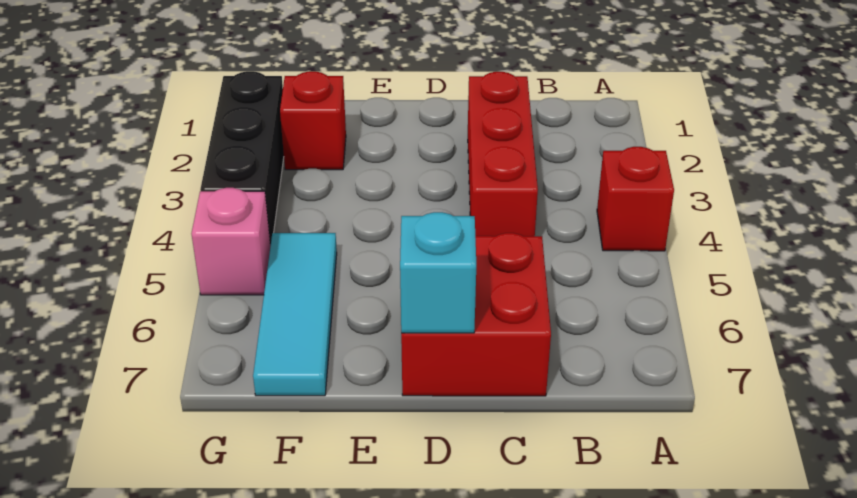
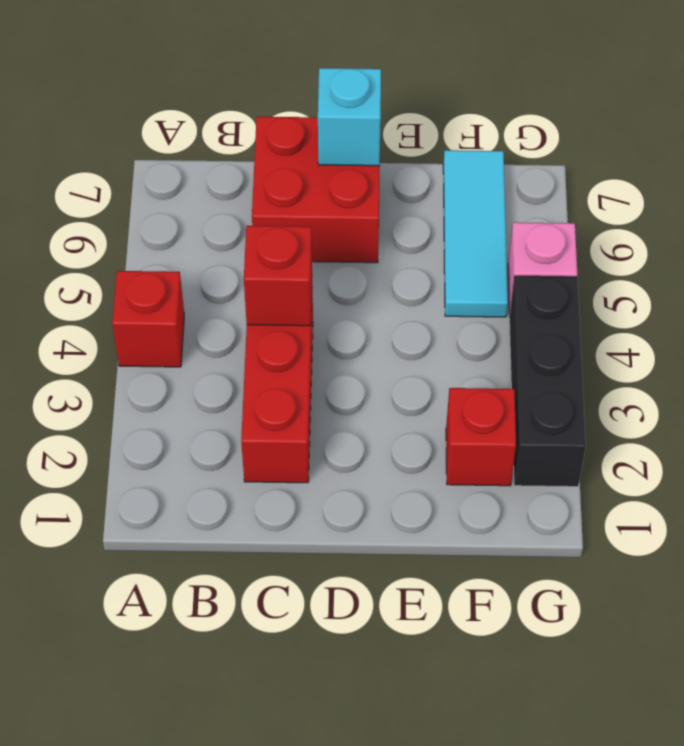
none -> red brick C4 level 2

